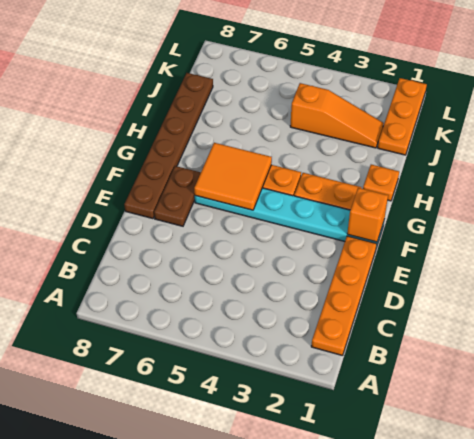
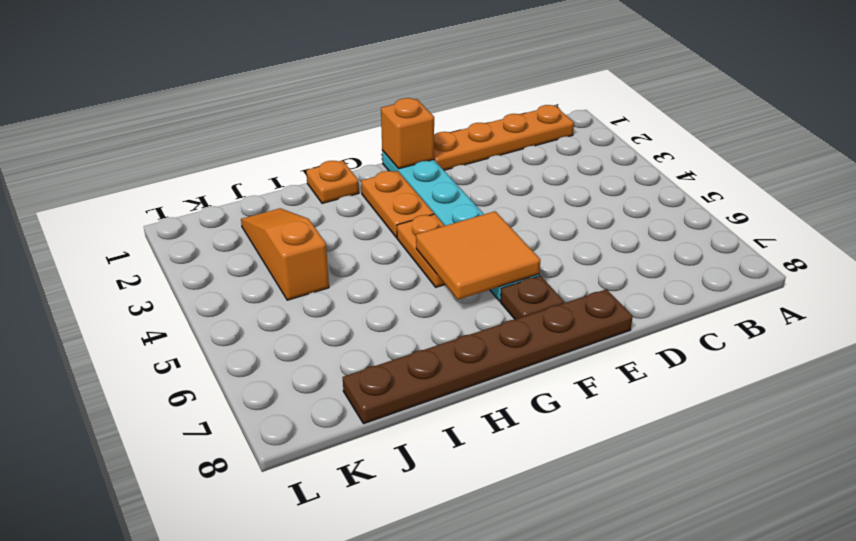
brown plate E7:F7 level 1 -> brown plate F7 level 1
orange plate J1:L1 level 1 -> none

